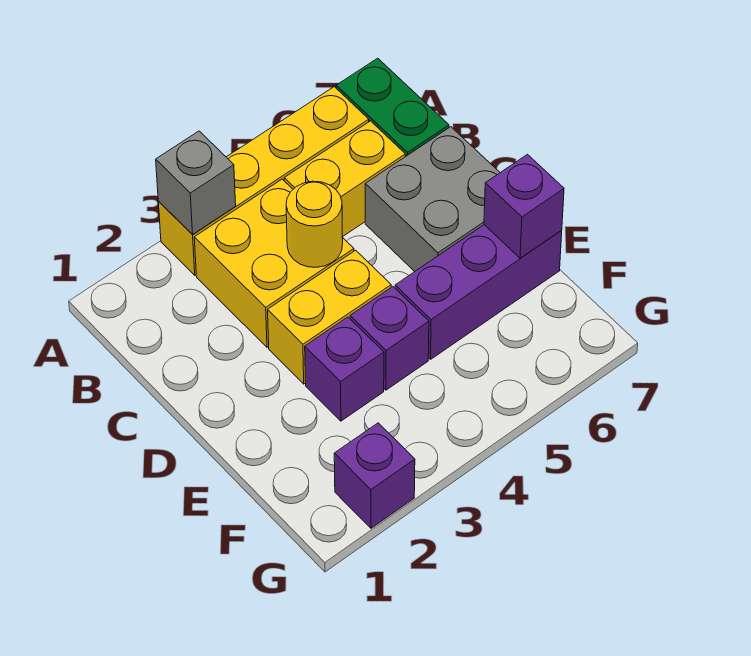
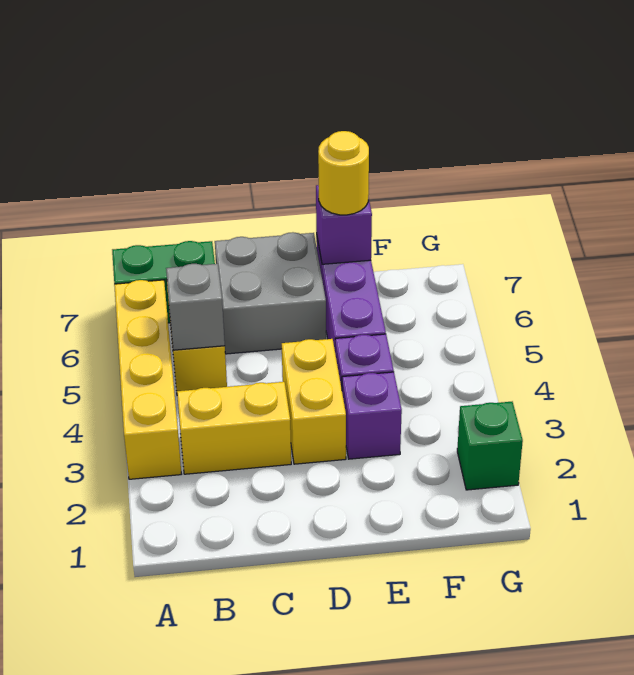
grey brick A3 level 2 -> grey brick B5 level 2
yellow brick B3:C4 level 1 -> yellow brick B3:C3 level 1
yellow round brick C4 level 2 -> yellow round brick E7 level 3
purple brick G2 level 1 -> green brick G2 level 1

